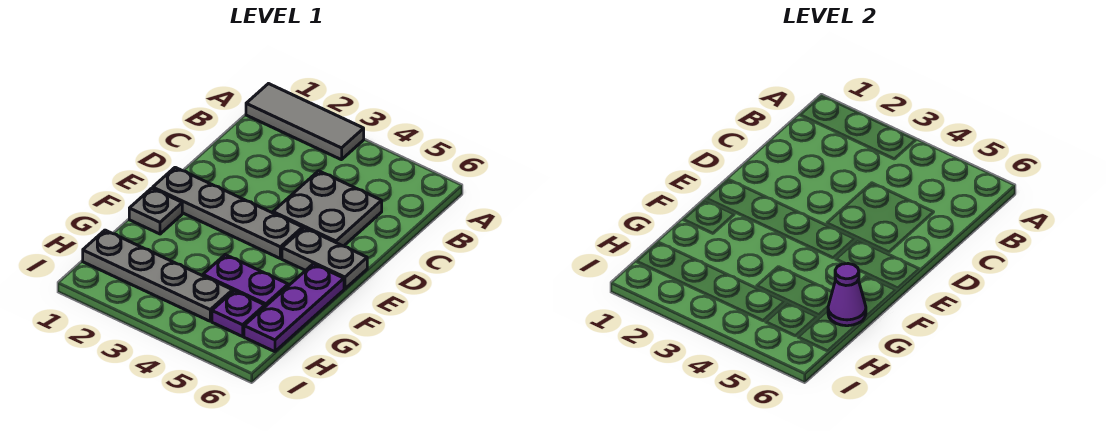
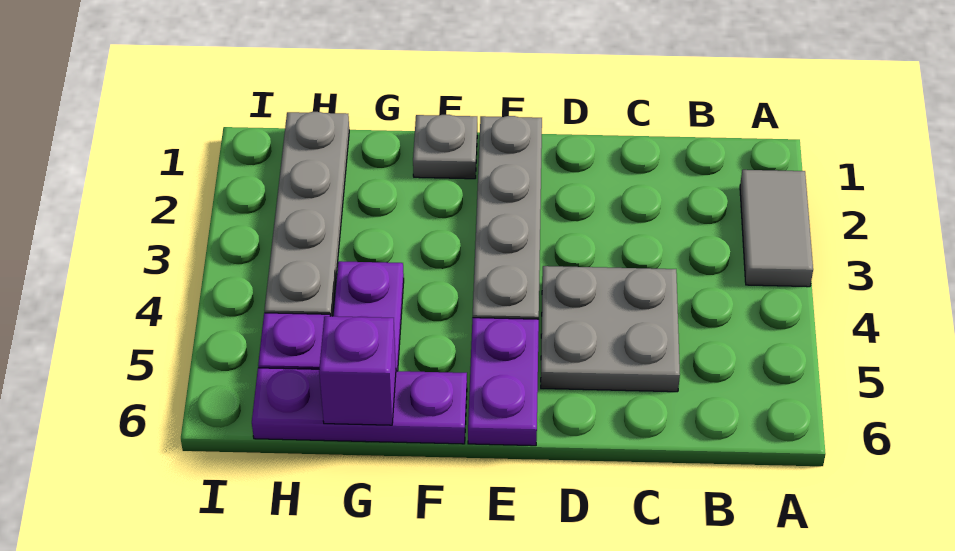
grey tile A1:A3 level 1 -> grey tile A2:A3 level 1
grey plate E5:E6 level 1 -> purple plate E5:E6 level 1
purple cone G6 level 2 -> purple brick G6 level 2

